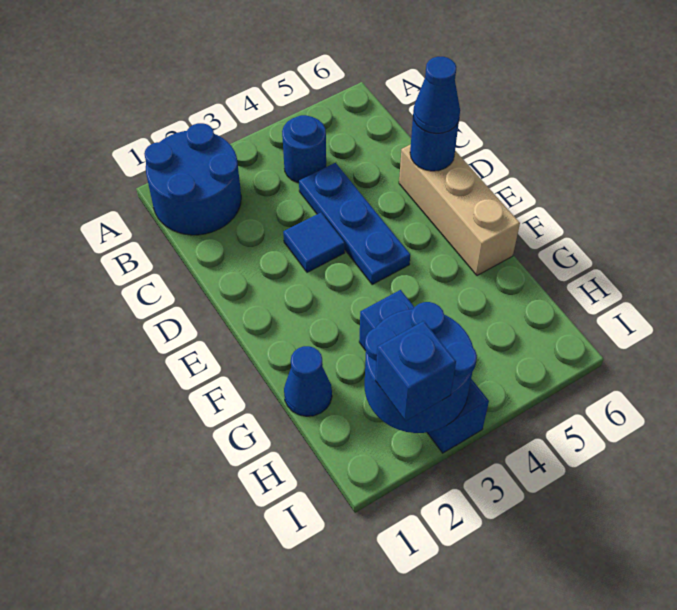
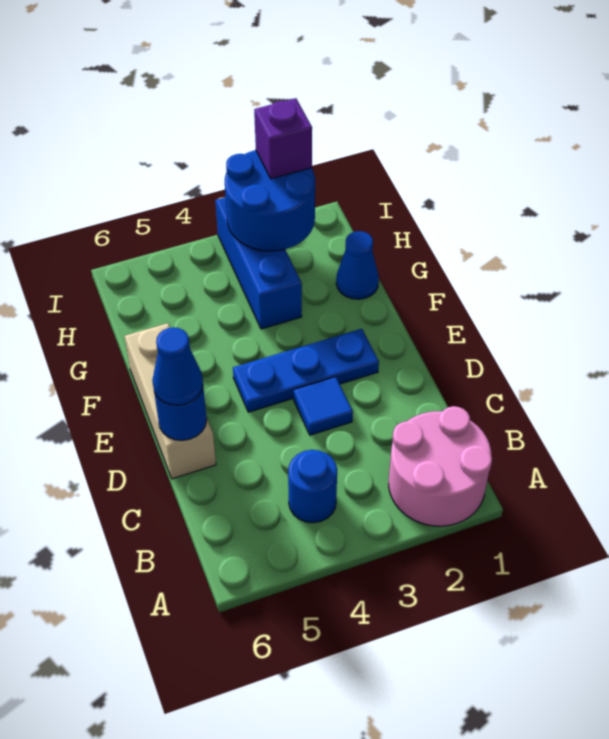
blue round brick A1:B2 level 1 -> pink round brick A1:B2 level 1
blue plate C4:E4 level 1 -> blue plate E2:E4 level 1
blue brick I2 level 3 -> purple brick I2 level 3

